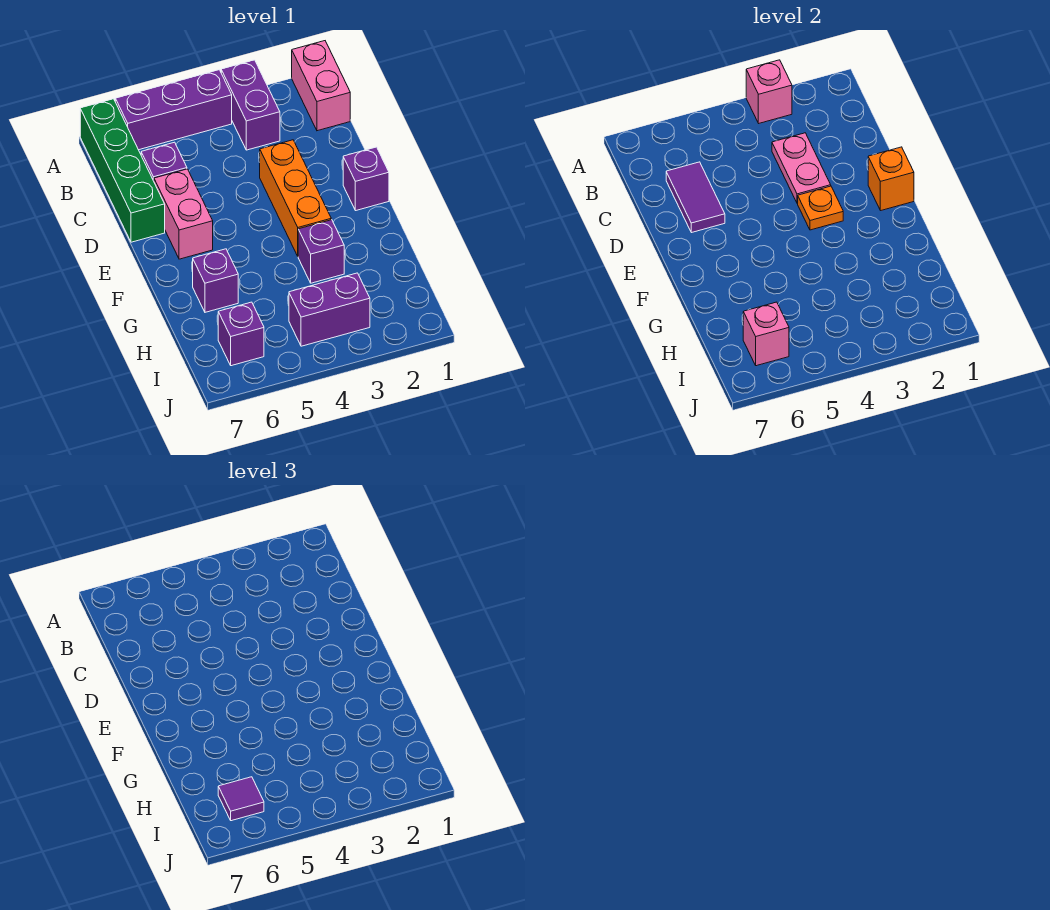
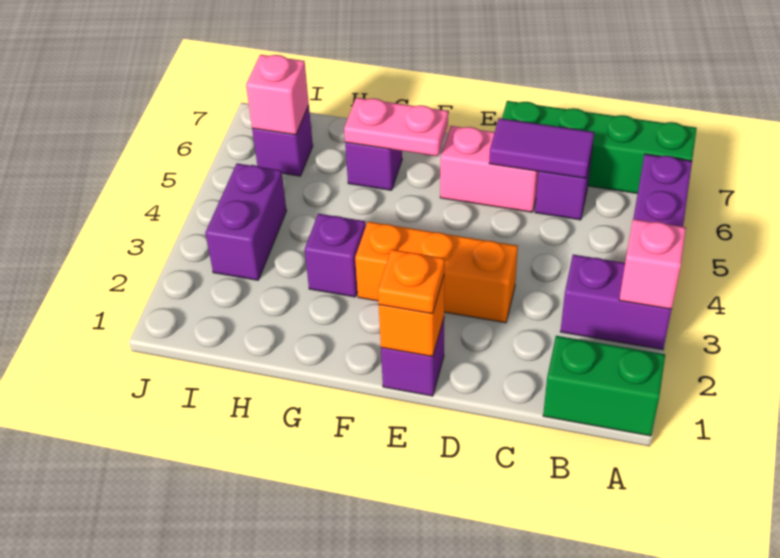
pink brick A1:B1 level 1 -> green brick A1:B1 level 1
pink plate C3:D3 level 2 -> pink plate F6:G6 level 2
orange plate E3 level 2 -> orange plate E1 level 3
purple tile I6 level 3 -> none

